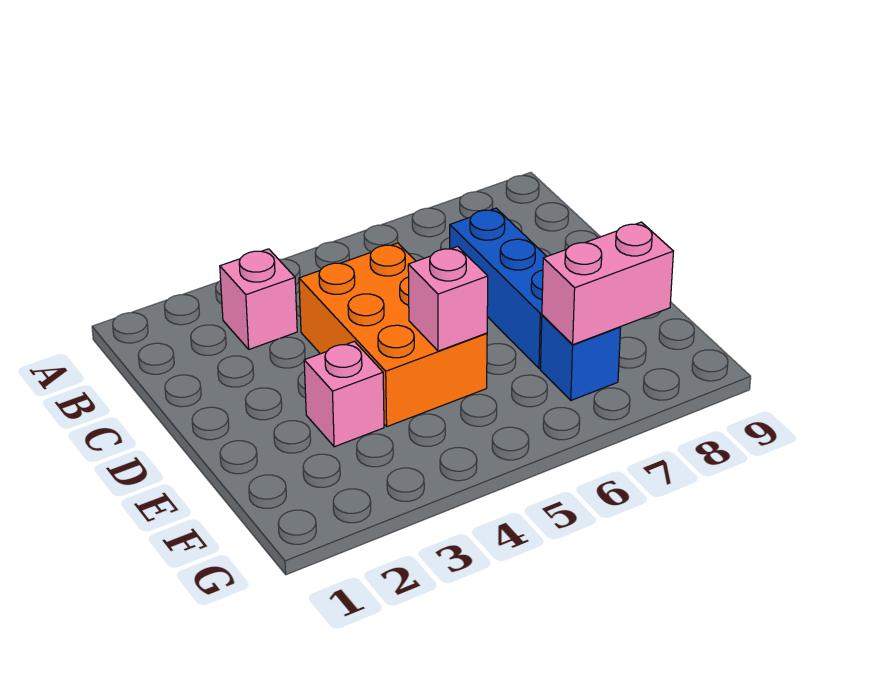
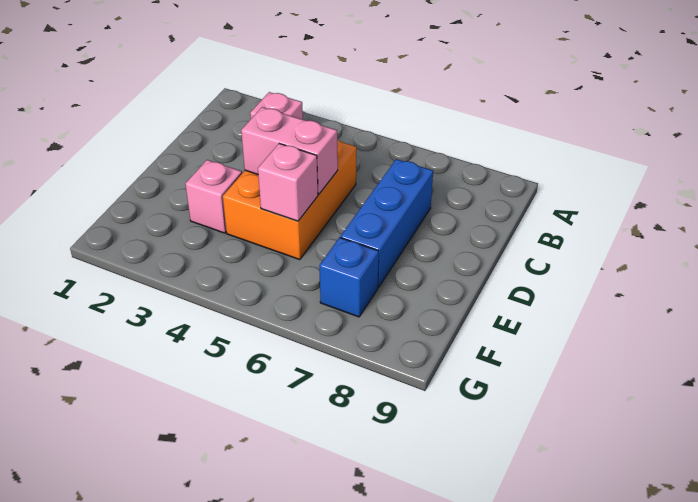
pink brick F7:F8 level 2 -> pink brick D4:D5 level 2

